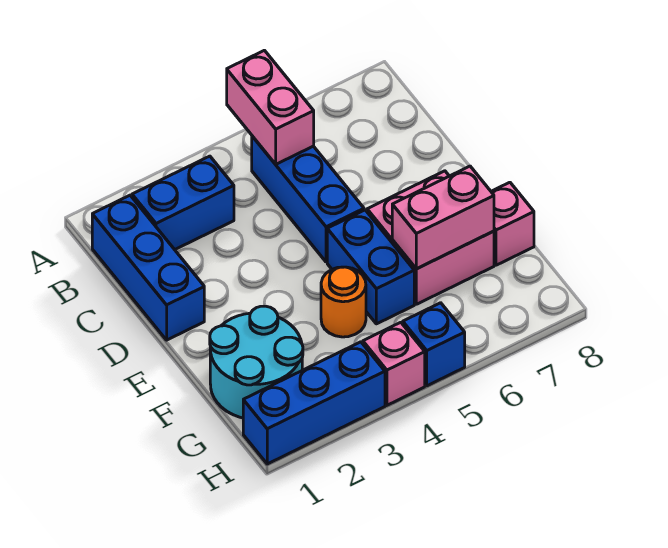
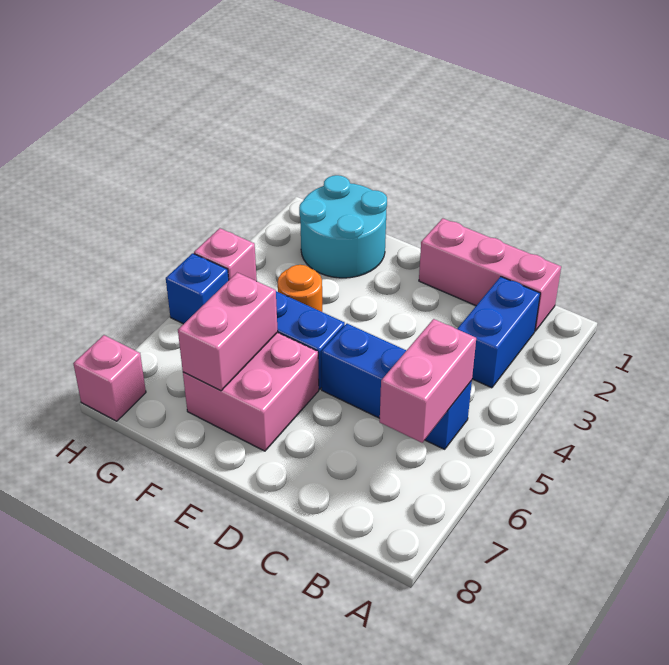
pink brick A5:B5 level 2 -> pink brick B5:B6 level 2
blue brick B1:D1 level 1 -> pink brick B1:D1 level 1
pink brick F8 level 1 -> pink brick H8 level 1
blue brick H1:H3 level 1 -> none

